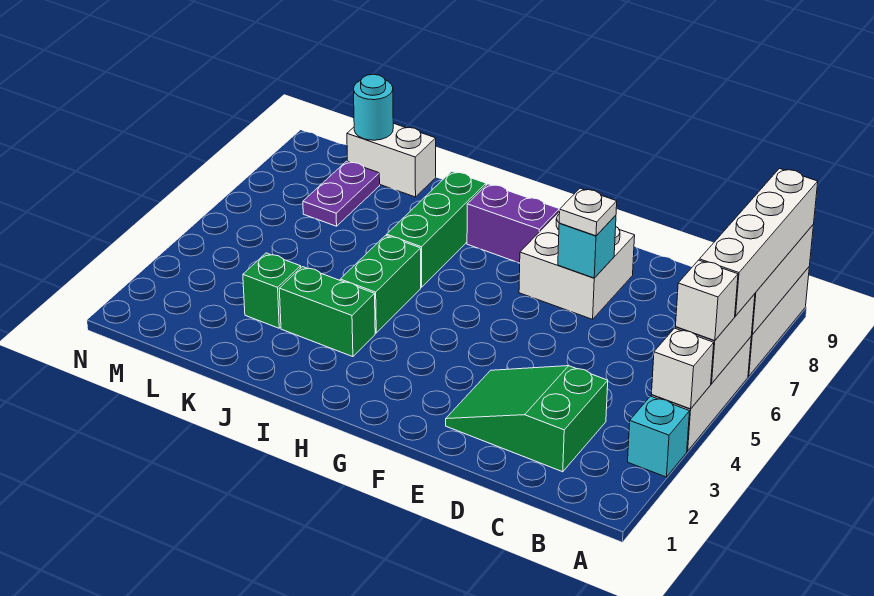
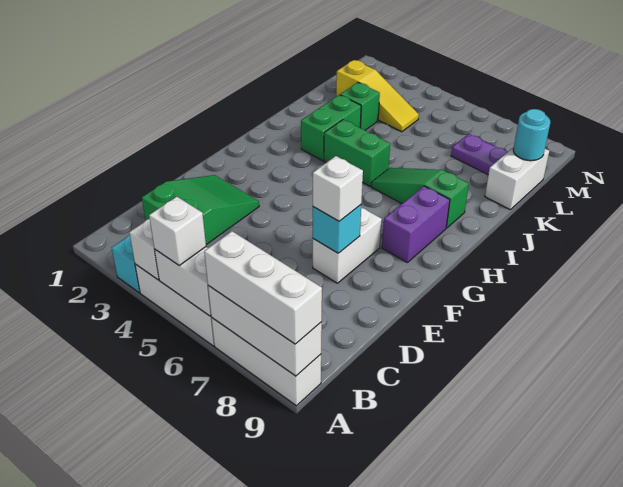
white brick A6:A9 level 3 -> white brick A7:A9 level 3
white brick E7:F8 level 1 -> white brick E7:F7 level 1
white plate E7 level 3 -> white brick E7 level 3
green brick I6:I8 level 1 -> green slope I6:I8 level 1 top 8
none -> yellow slope L2:L4 level 1 top 2

